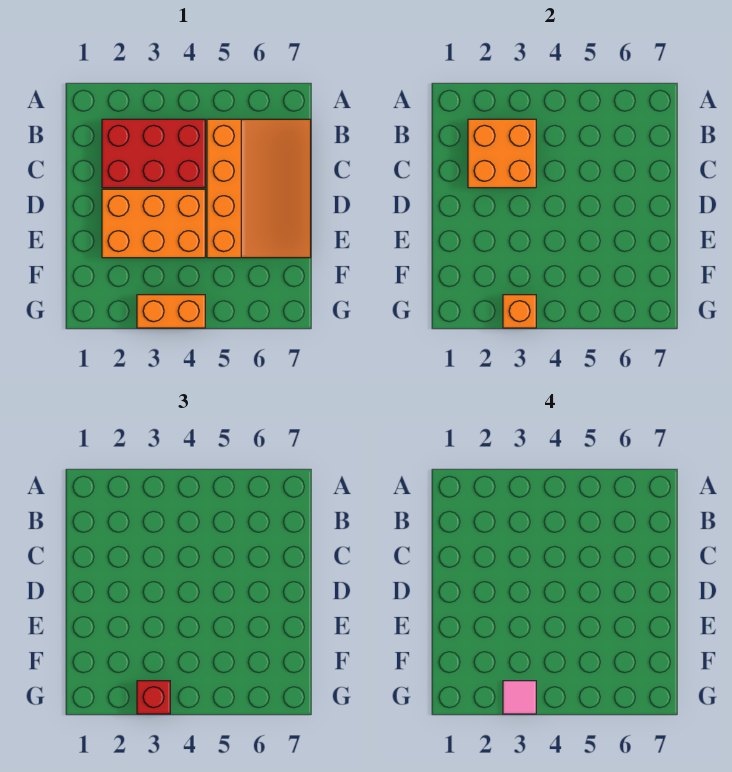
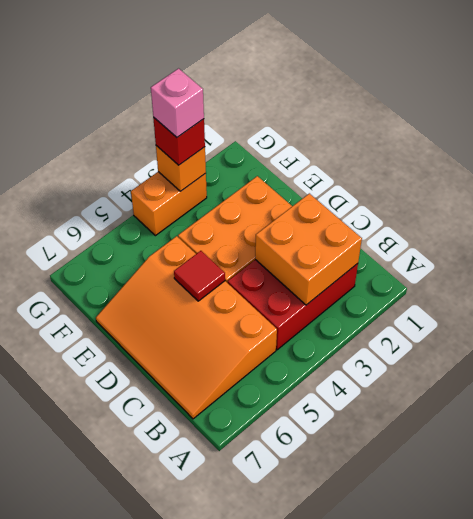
none -> red tile D5 level 2
pink tile G3 level 4 -> pink brick G3 level 4

